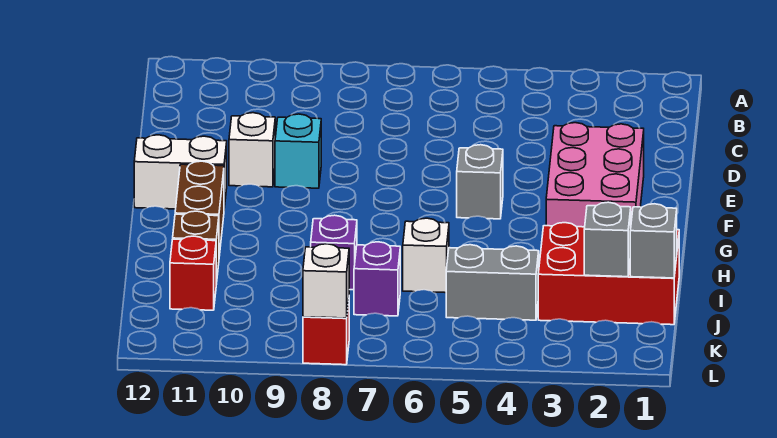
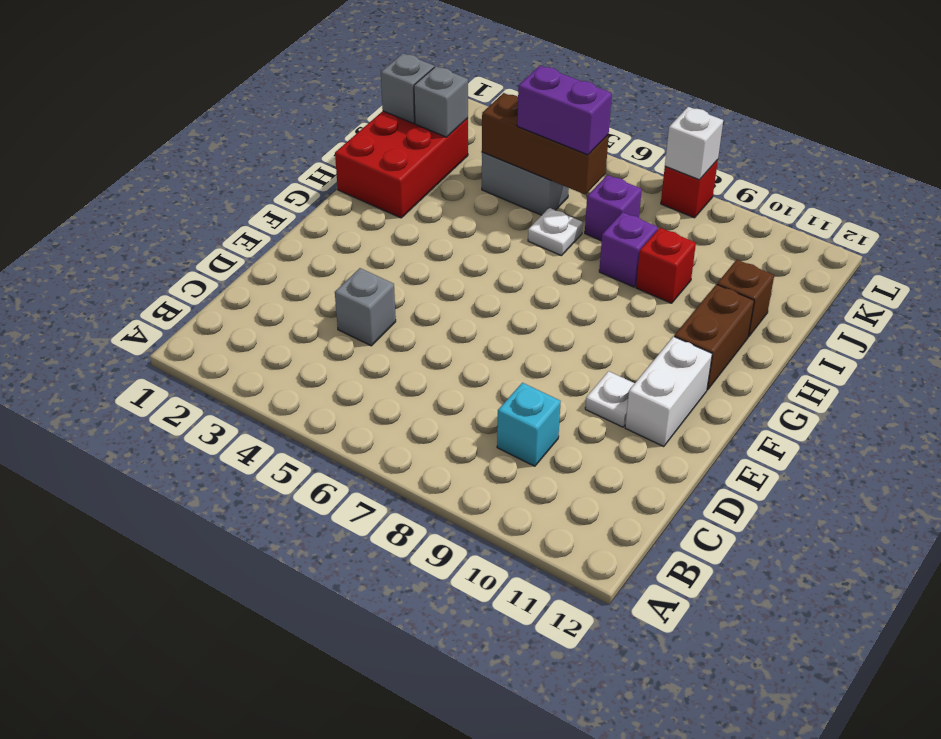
pink brick E2:G3 level 1 -> none
cyan brick E9 level 1 -> cyan brick C9 level 1
white brick E10 level 1 -> white plate E10 level 1
grey brick F5 level 1 -> grey brick D4 level 1
white brick F11:F12 level 1 -> white brick E11:F11 level 1
red brick I1:J3 level 1 -> red brick H1:J2 level 1
white brick I6 level 1 -> white plate I6 level 1
none -> brown brick J4:J6 level 2
none -> purple brick J5:J6 level 3
red brick J11 level 1 -> red brick I9 level 1

